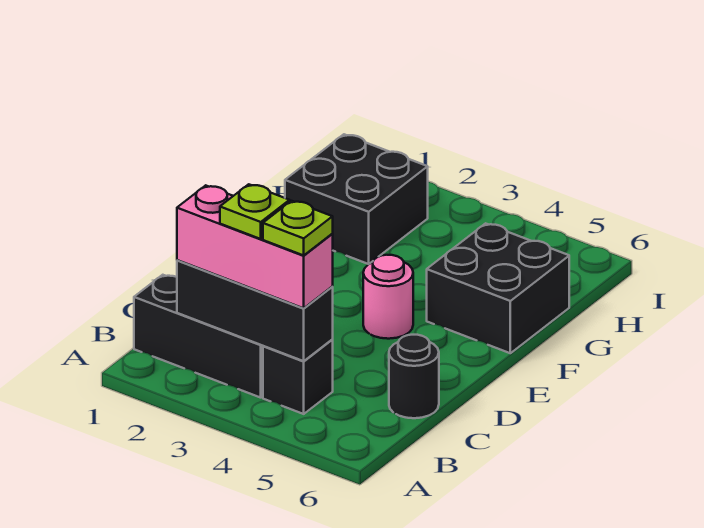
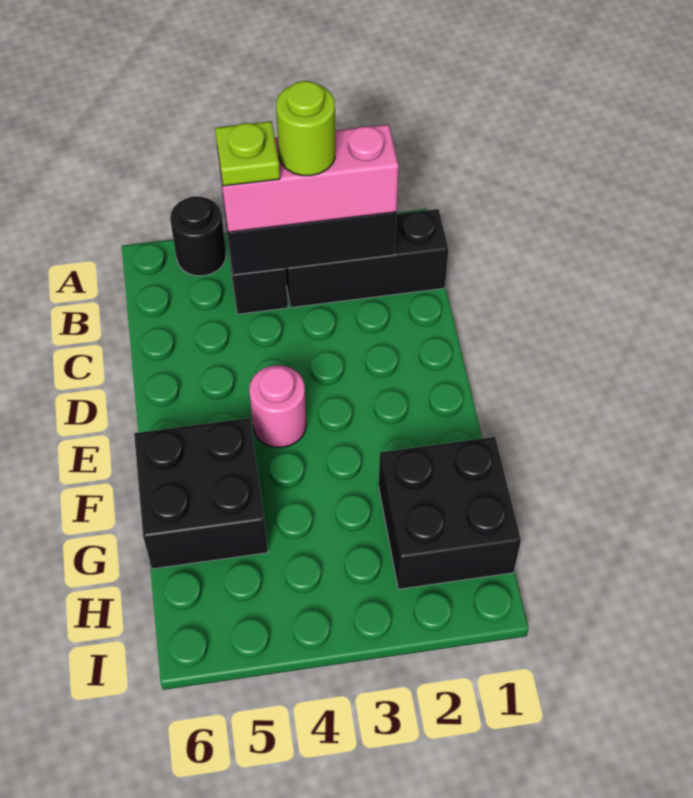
lime plate B3 level 4 -> lime round brick B3 level 4
black round brick C6 level 1 -> black round brick A5 level 1

